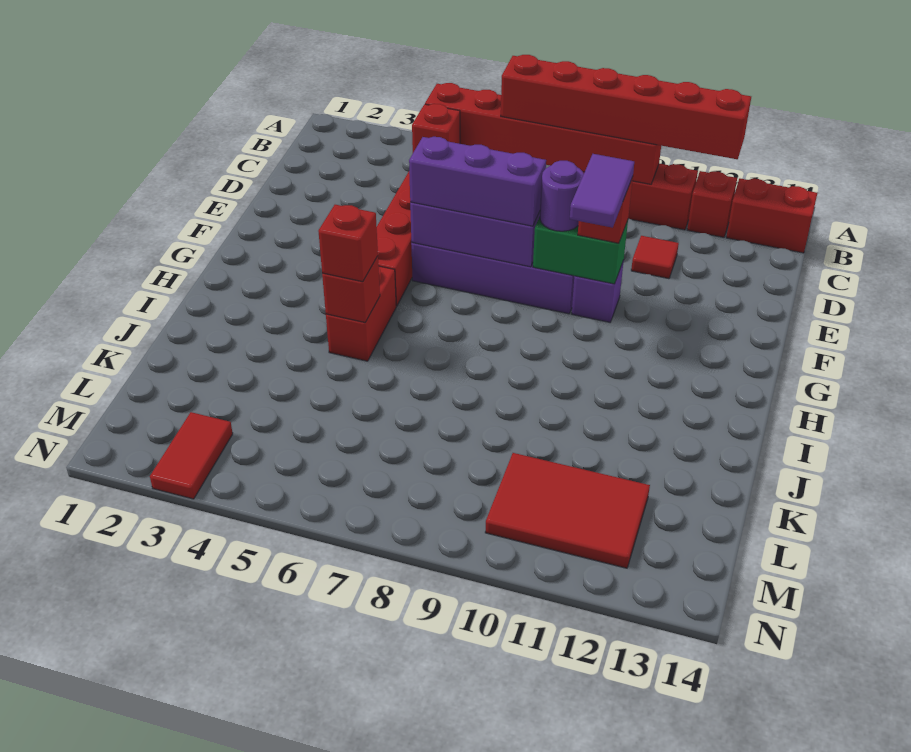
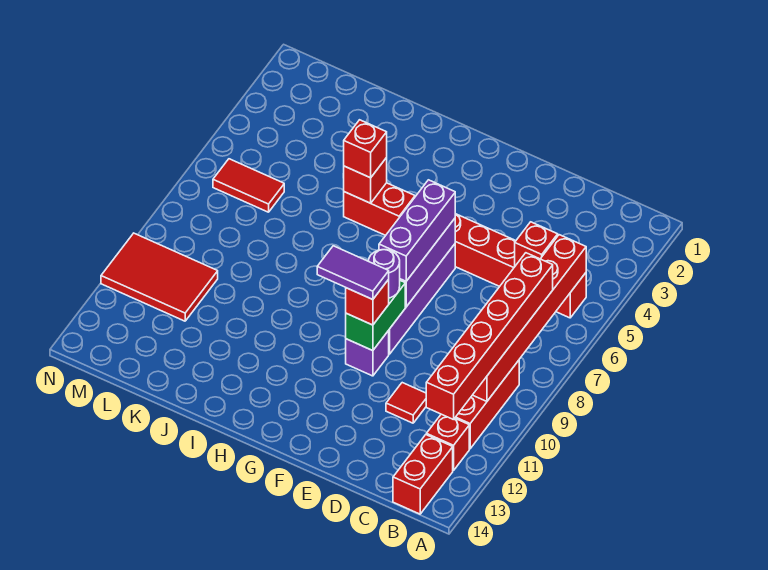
red tile L10:M12 level 1 -> red tile L10:N11 level 1
red tile M3:N3 level 1 -> red tile L6:M6 level 1

